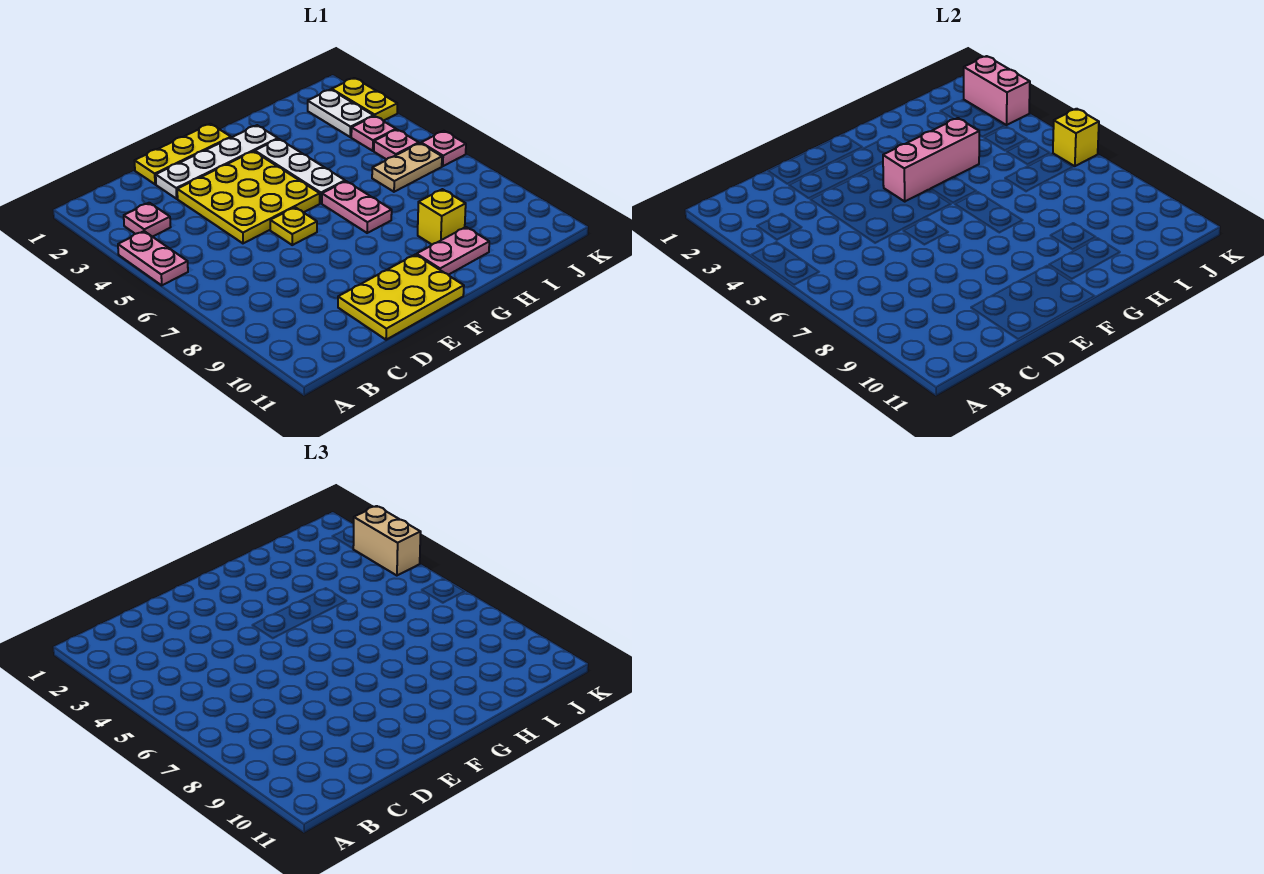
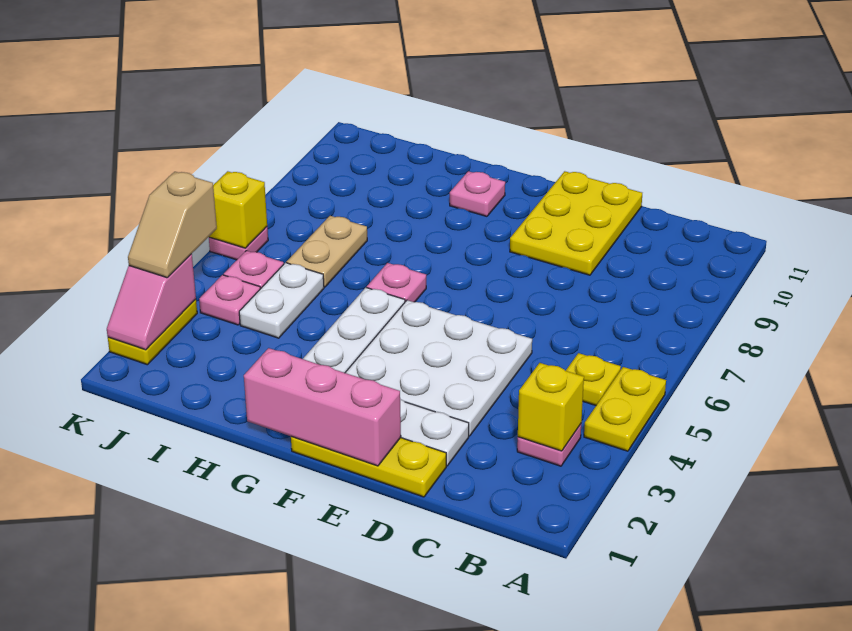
pink plate A4:A5 level 1 -> yellow plate A4:A5 level 1
yellow plate D3:F5 level 1 -> white plate D3:F5 level 1
yellow plate D10:F11 level 1 -> yellow plate D9:E11 level 1
yellow plate E6 level 1 -> yellow plate B5 level 1
pink brick F4:H4 level 2 -> pink brick E1:G1 level 2
pink plate G6:G7 level 1 -> pink plate G6 level 1
pink plate G10:H10 level 1 -> pink plate G10 level 1
yellow brick H9 level 1 -> yellow brick B3 level 2
tan plate I6:J6 level 1 -> tan plate I6:I7 level 1
white plate J2:J3 level 1 -> white plate I4:I5 level 1
pink brick K2:K3 level 2 -> pink slope K2:K3 level 2 top 3
tan brick K3:K4 level 3 -> tan slope K3:K4 level 3 top 4

